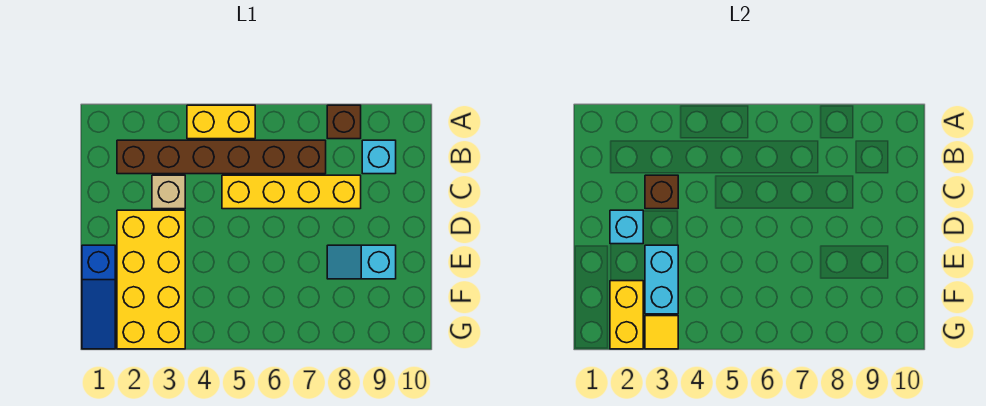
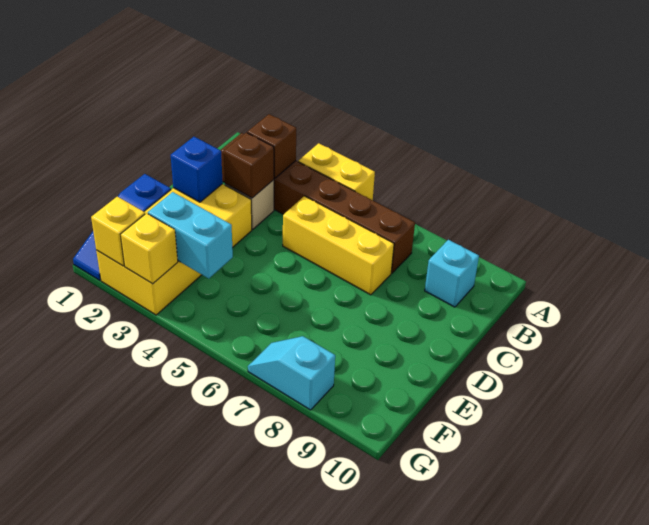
brown brick A8 level 1 -> brown brick B3 level 2
yellow brick C5:C8 level 1 -> yellow brick C5:C7 level 1
cyan brick D2 level 2 -> blue brick D2 level 2
cyan brick E3:F3 level 2 -> cyan brick F3:F4 level 2
cyan slope E8:E9 level 1 top 9 -> cyan slope G7:G8 level 1 top 8
yellow brick F2:G2 level 2 -> yellow brick G2 level 2
yellow tile G3 level 2 -> yellow brick G3 level 2

